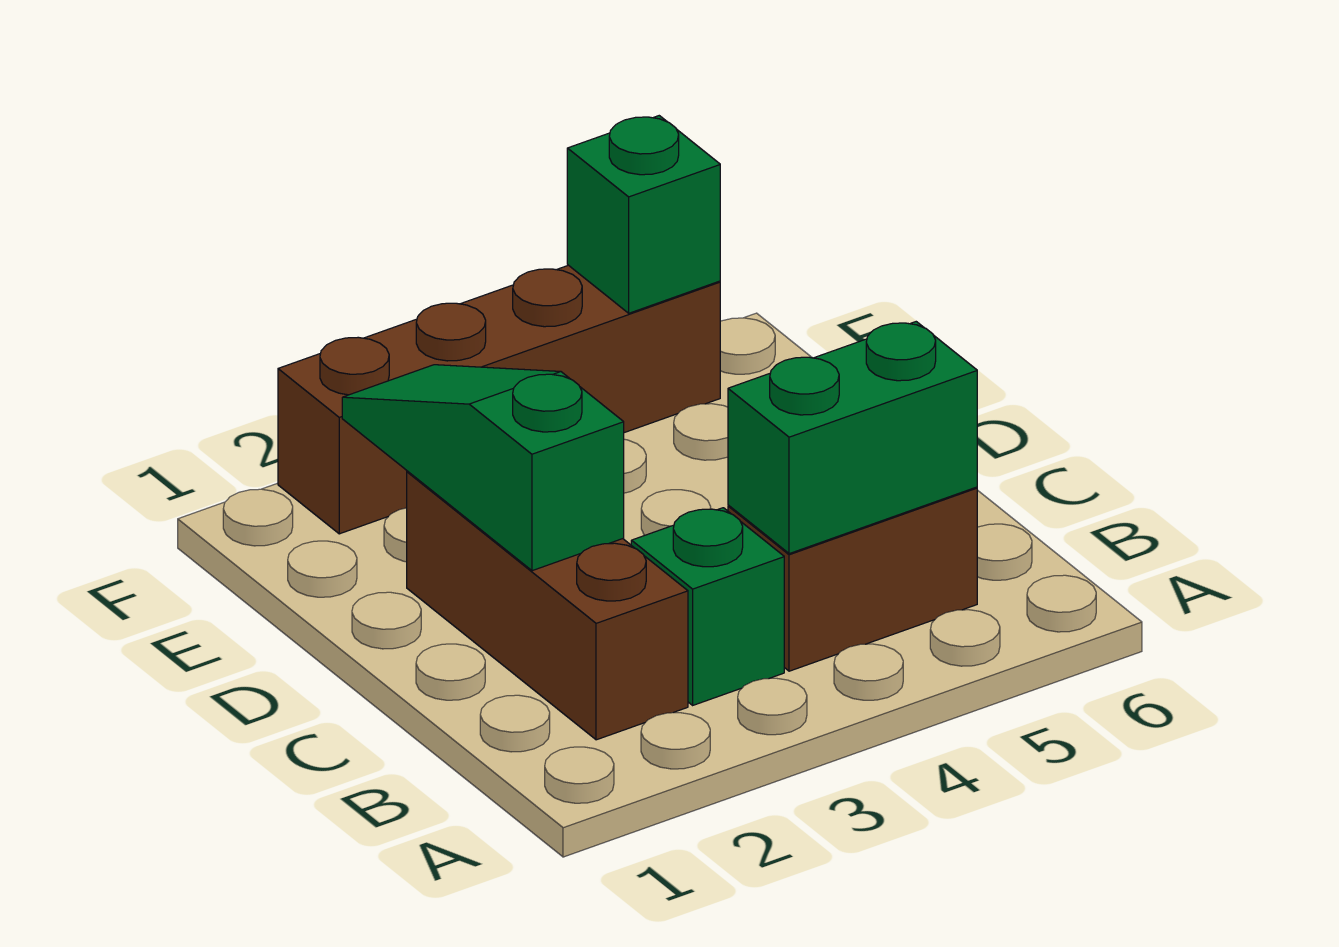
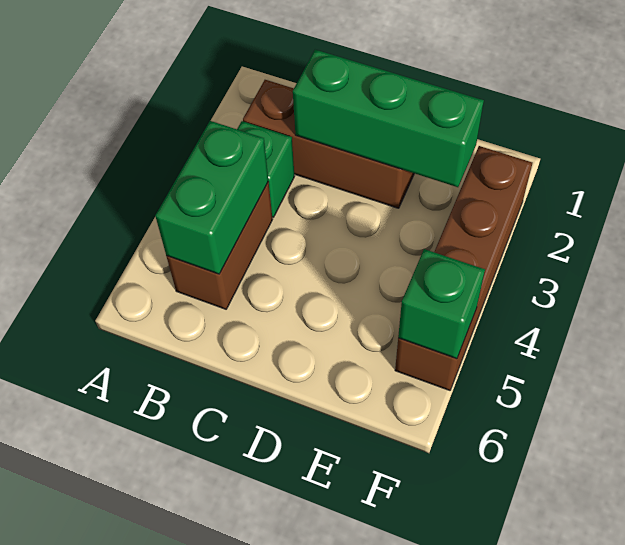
green slope C2:E2 level 2 top C -> green brick C2:E2 level 2

